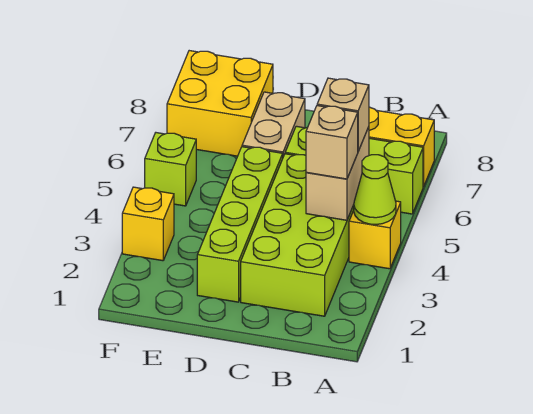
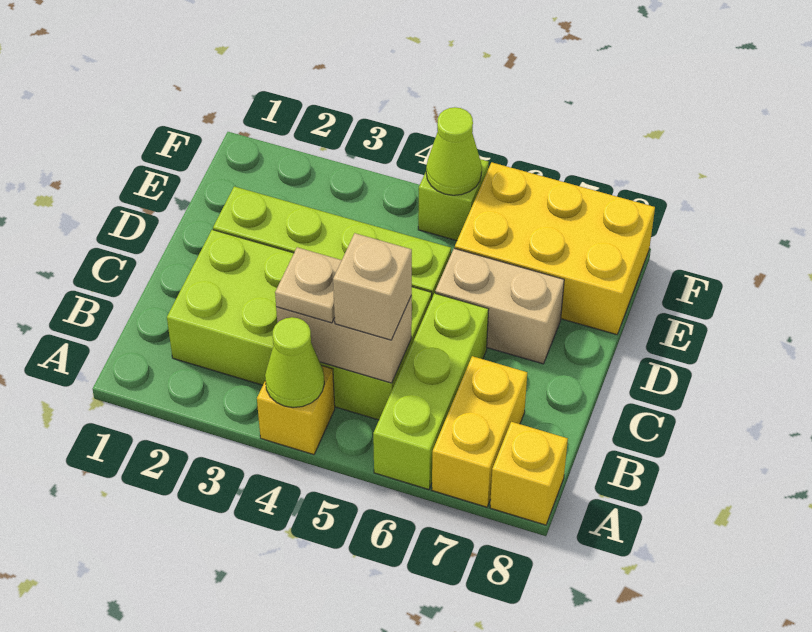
tan brick B4 level 3 -> tan plate B4 level 3
yellow brick E7:F8 level 1 -> yellow brick E6:F8 level 1
yellow brick F3 level 1 -> yellow brick A8 level 1
none -> lime cone F5 level 2

